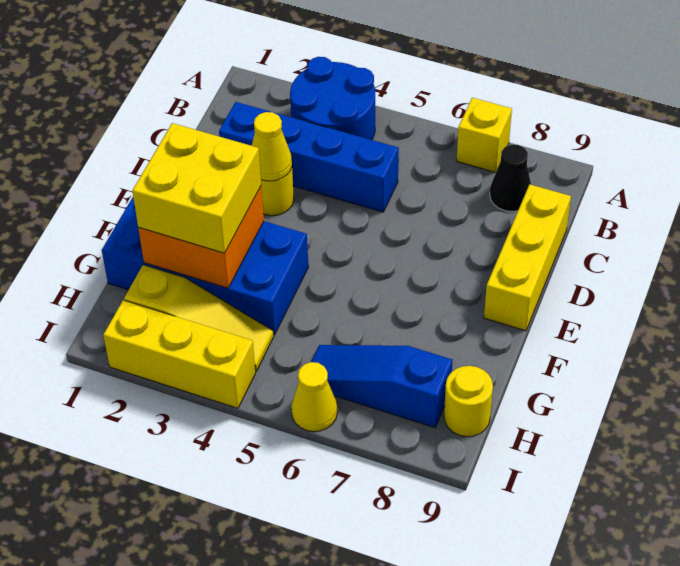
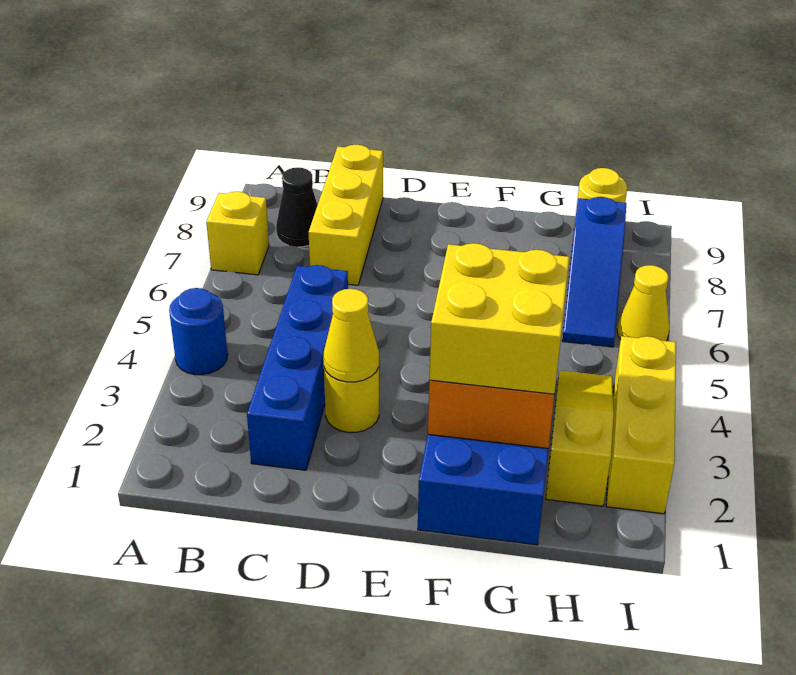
blue round brick A3:B4 level 1 -> blue round brick A4 level 1
yellow brick C9:E9 level 1 -> yellow brick C7:C9 level 1

